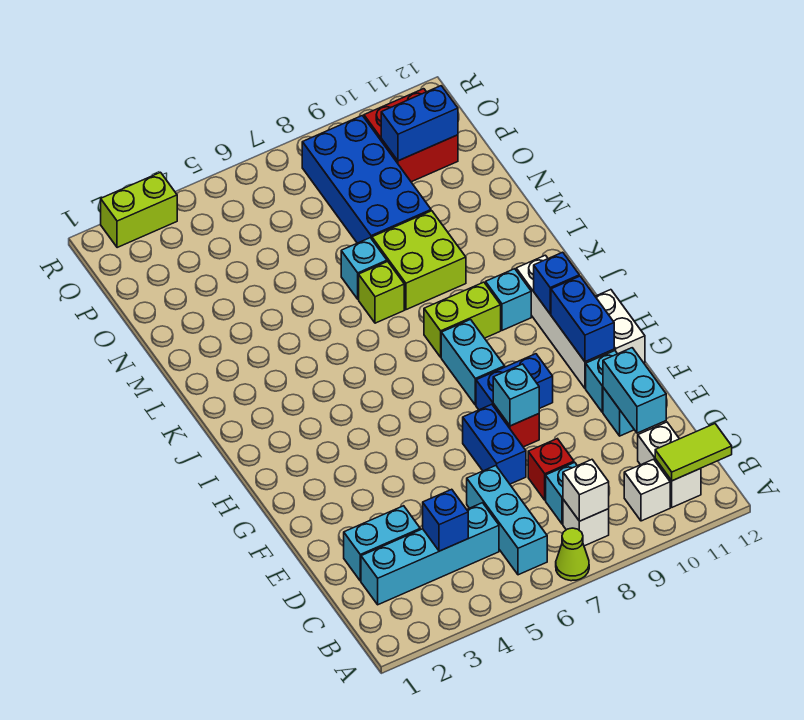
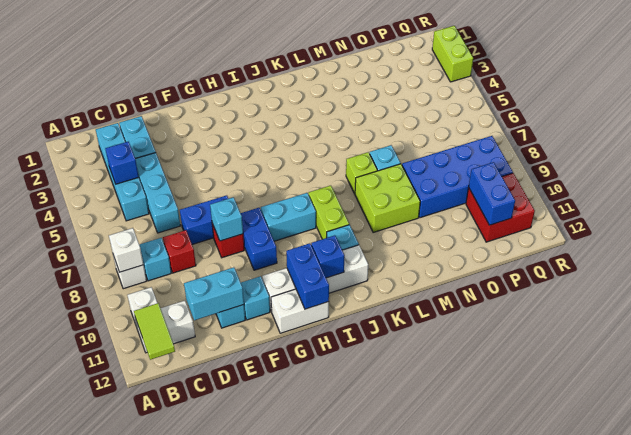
lime cone A7 level 1 -> none
cyan brick B6:D6 level 1 -> cyan brick D4:D6 level 1
blue brick G11:H11 level 2 -> blue brick H11:H12 level 2

